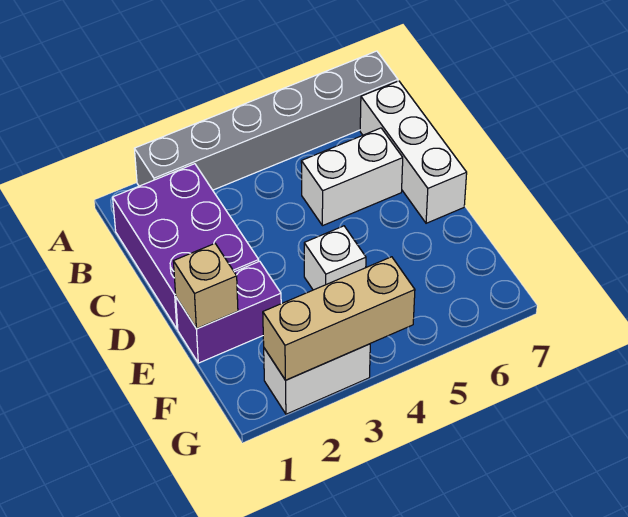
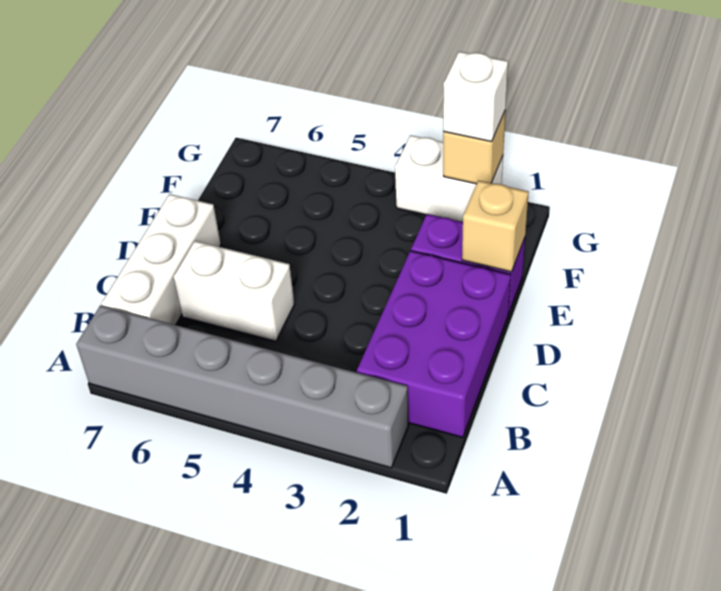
white brick E4 level 1 -> white brick G2 level 3
tan brick G2:G4 level 2 -> tan brick G2 level 2

